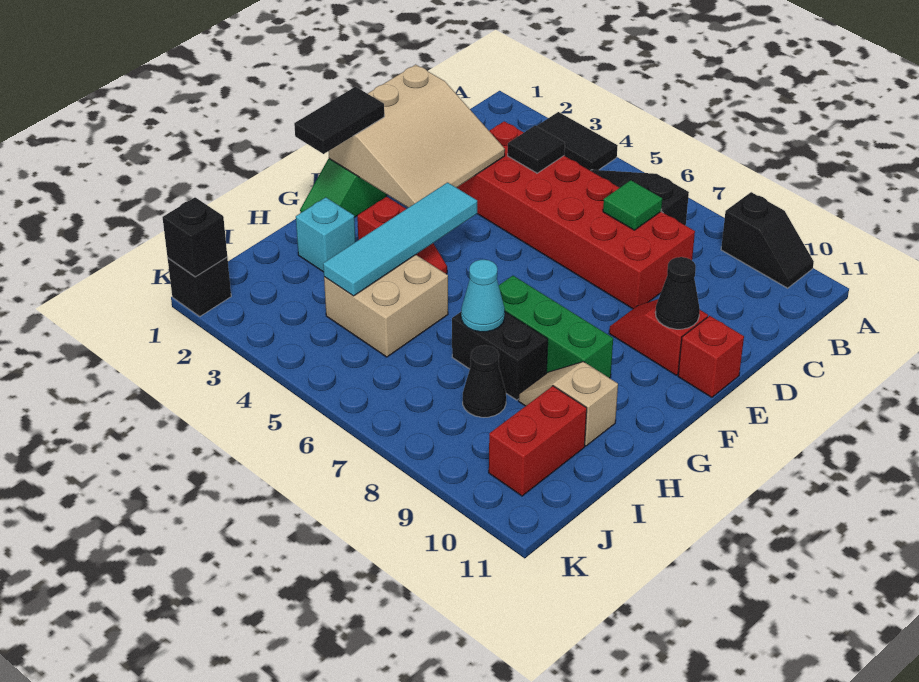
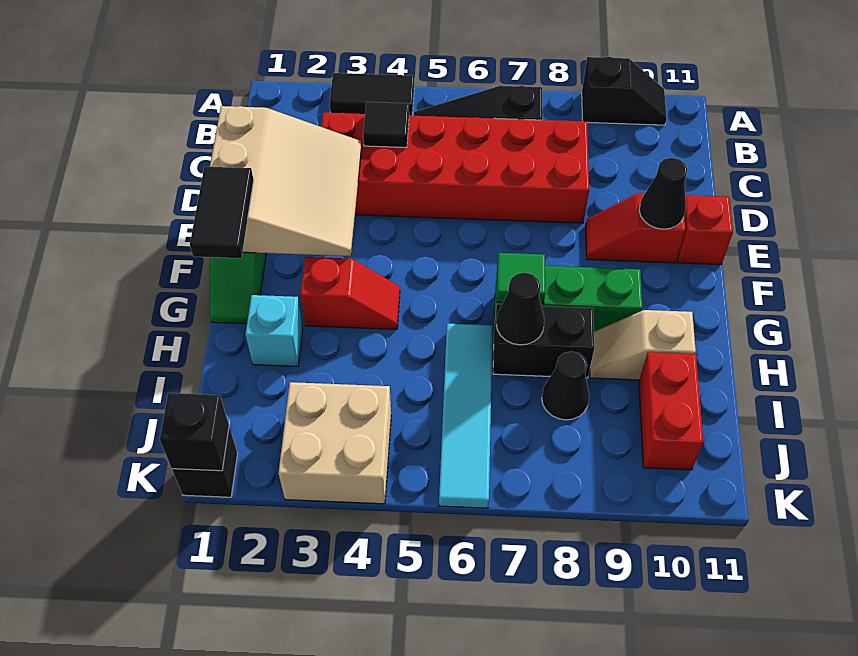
green tile C7 level 2 -> green tile G7 level 2
cyan tile F4:I4 level 2 -> cyan tile H6:K6 level 1
tan brick H4:I5 level 1 -> tan brick J3:K4 level 1
cyan cone H7 level 2 -> black cone H7 level 2

